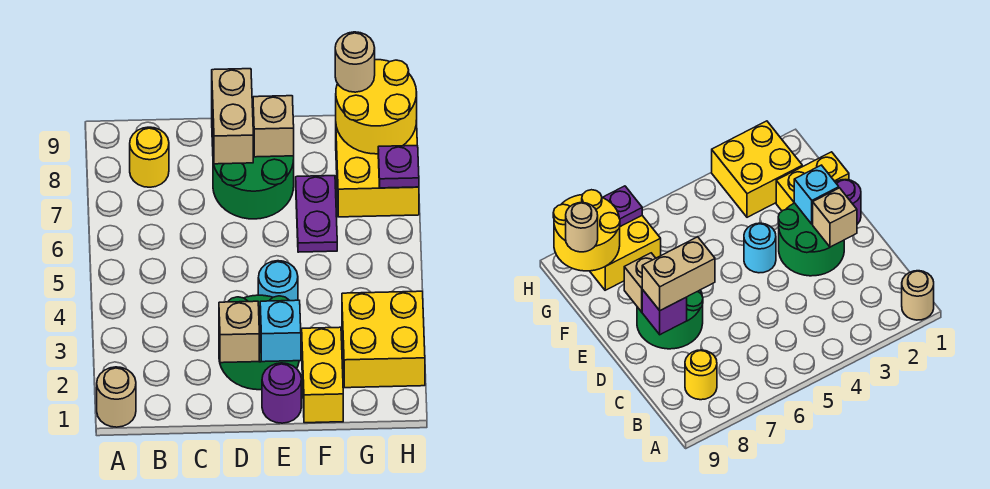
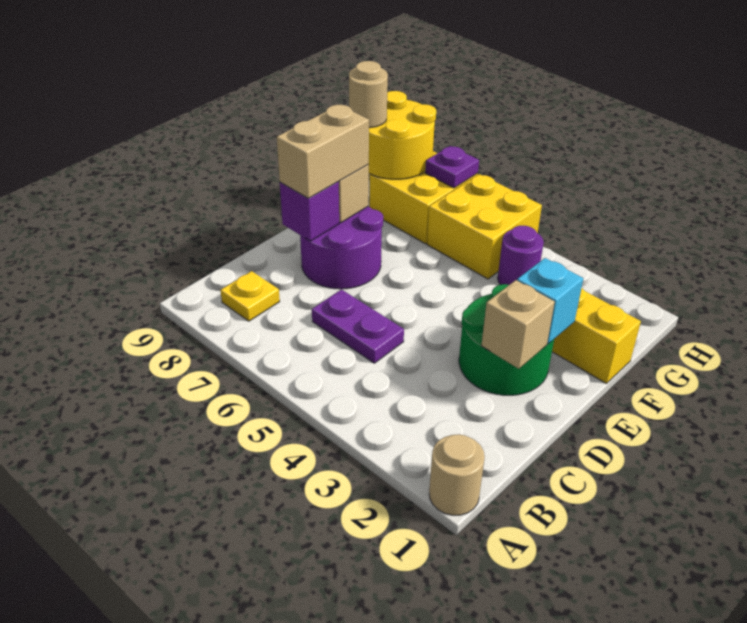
yellow round brick B8 level 1 -> yellow plate B8 level 1
green round brick D7:E8 level 1 -> purple round brick D7:E8 level 1
tan brick D7:D8 level 3 -> tan brick D8:E8 level 3
purple round brick E1 level 1 -> purple round brick G4 level 1
cyan round brick E4 level 1 -> none
purple plate F6:F7 level 1 -> purple plate C5:C6 level 1
yellow brick G2:H3 level 1 -> yellow brick G5:H6 level 1

